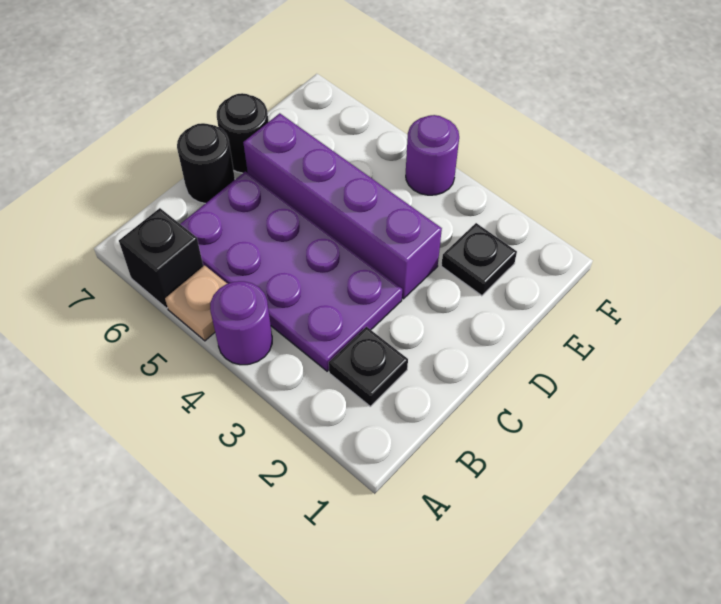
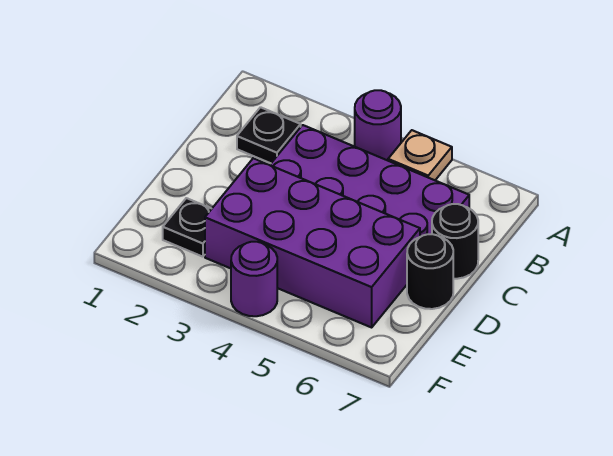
black brick A6 level 1 -> none
purple brick D3:D6 level 1 -> purple brick D3:E6 level 1

